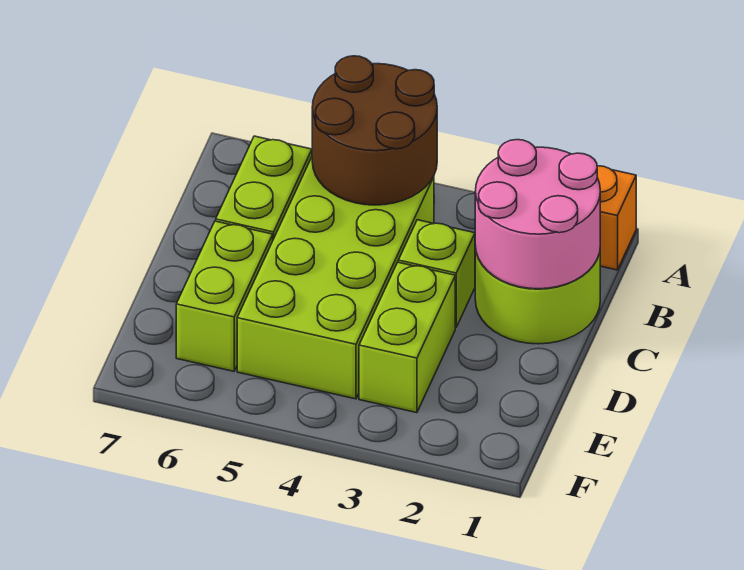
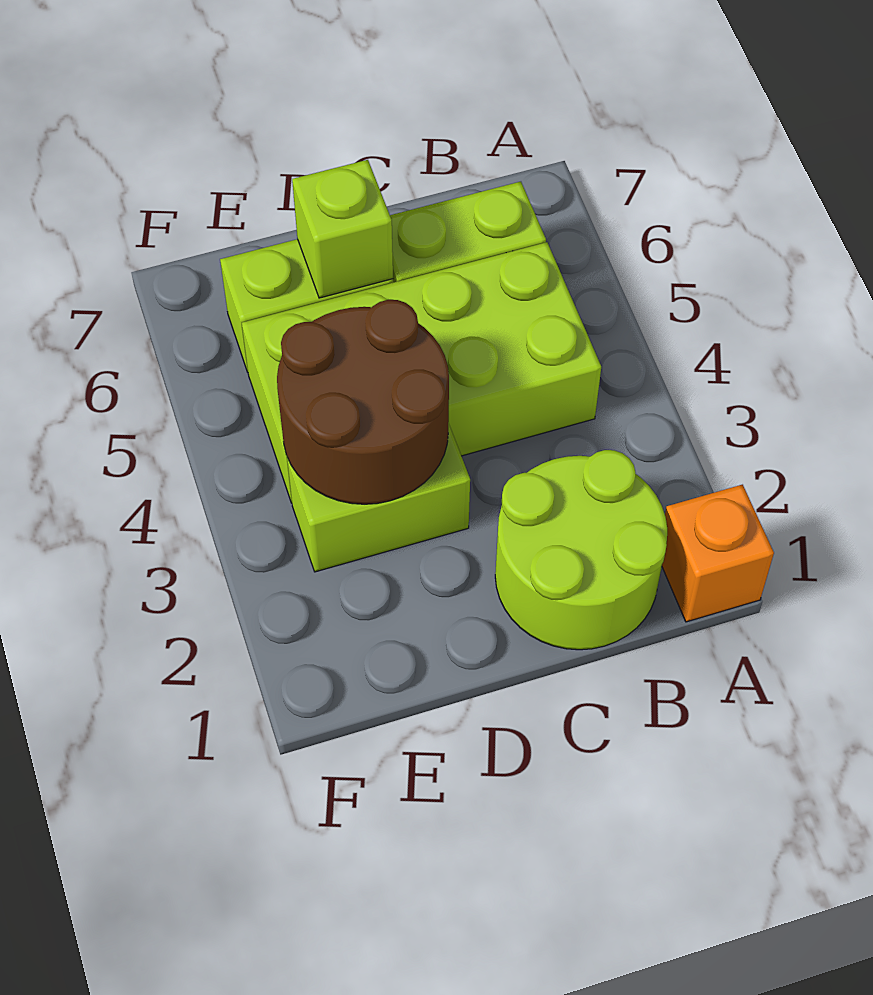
brown round brick A4:B5 level 2 -> brown round brick D3:E4 level 2
pink round brick B1:C2 level 2 -> none
lime brick C3 level 1 -> lime brick D6 level 2

